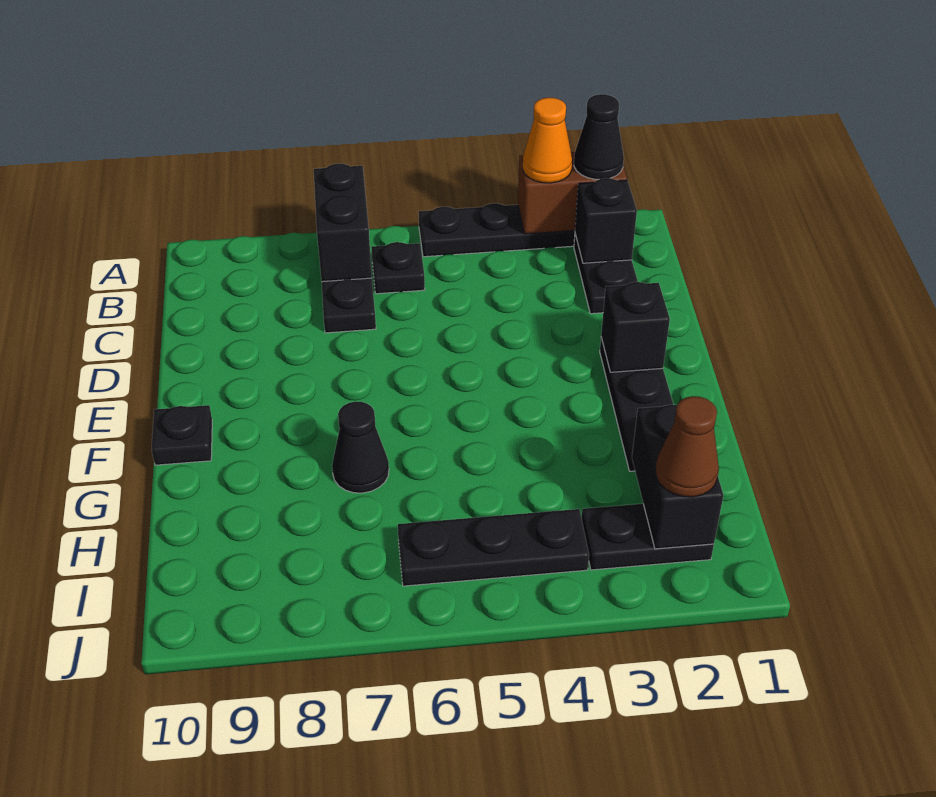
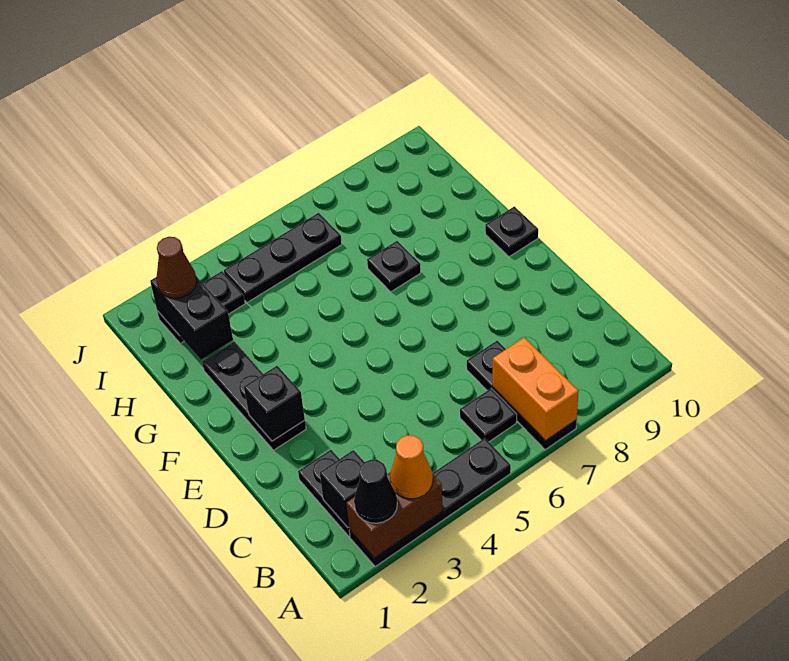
black brick A7:B7 level 2 -> orange brick A7:B7 level 2
black cone G7 level 1 -> black plate G7 level 1

